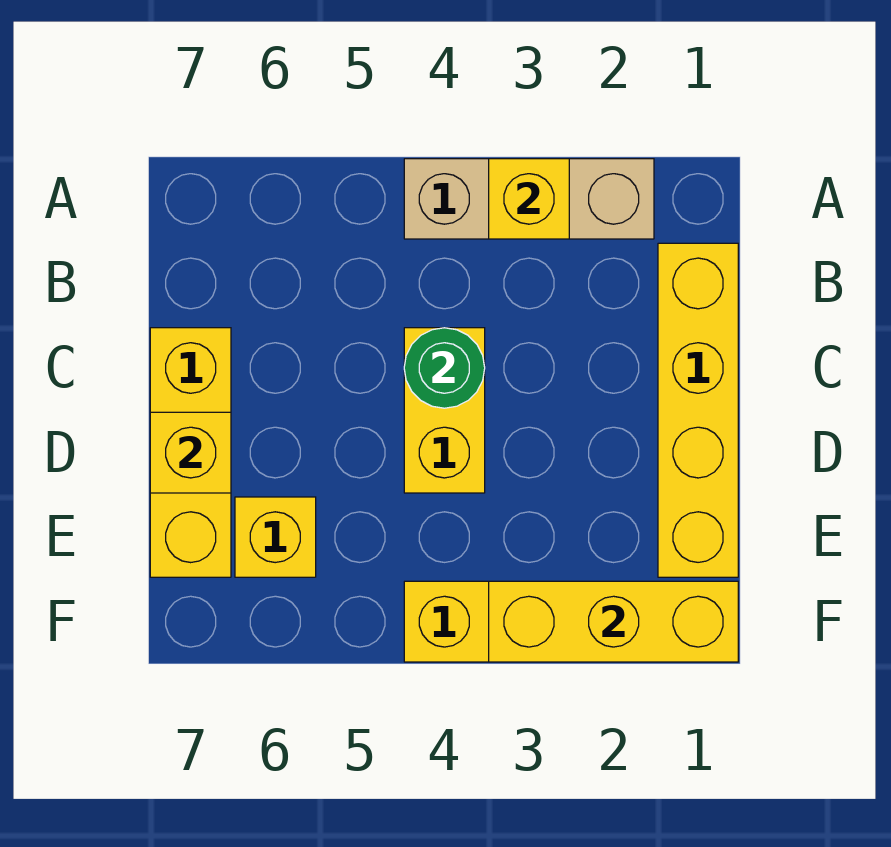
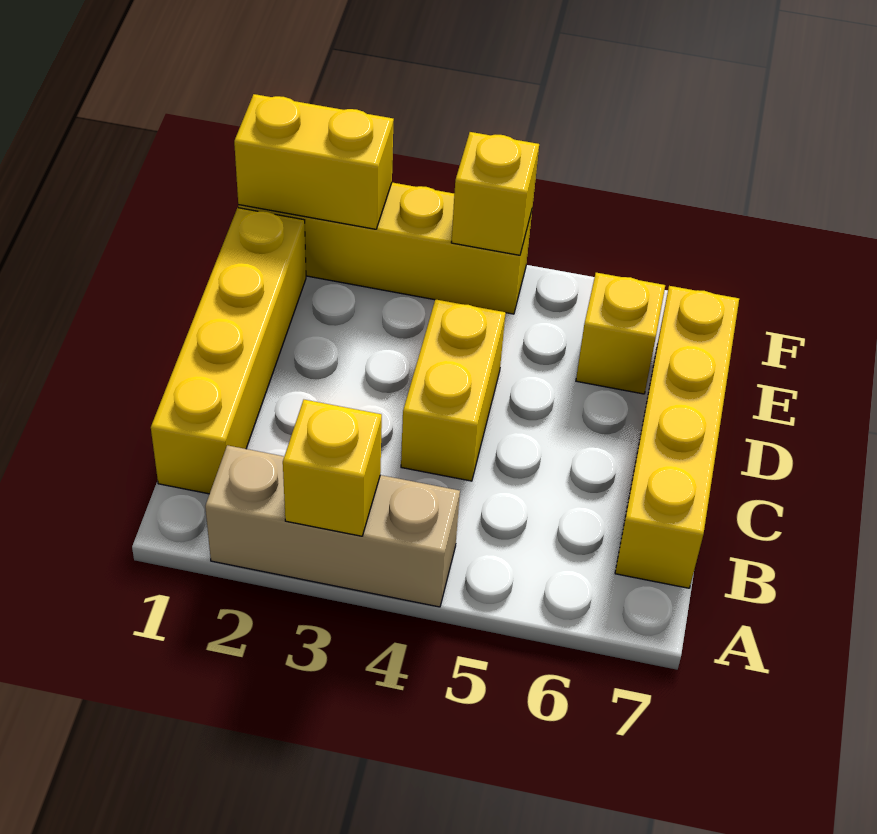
green round brick C4 level 2 -> none
yellow brick C7:E7 level 1 -> yellow brick B7:E7 level 1
yellow brick D7 level 2 -> yellow brick F4 level 2
yellow brick F1:F3 level 2 -> yellow brick F1:F2 level 2

